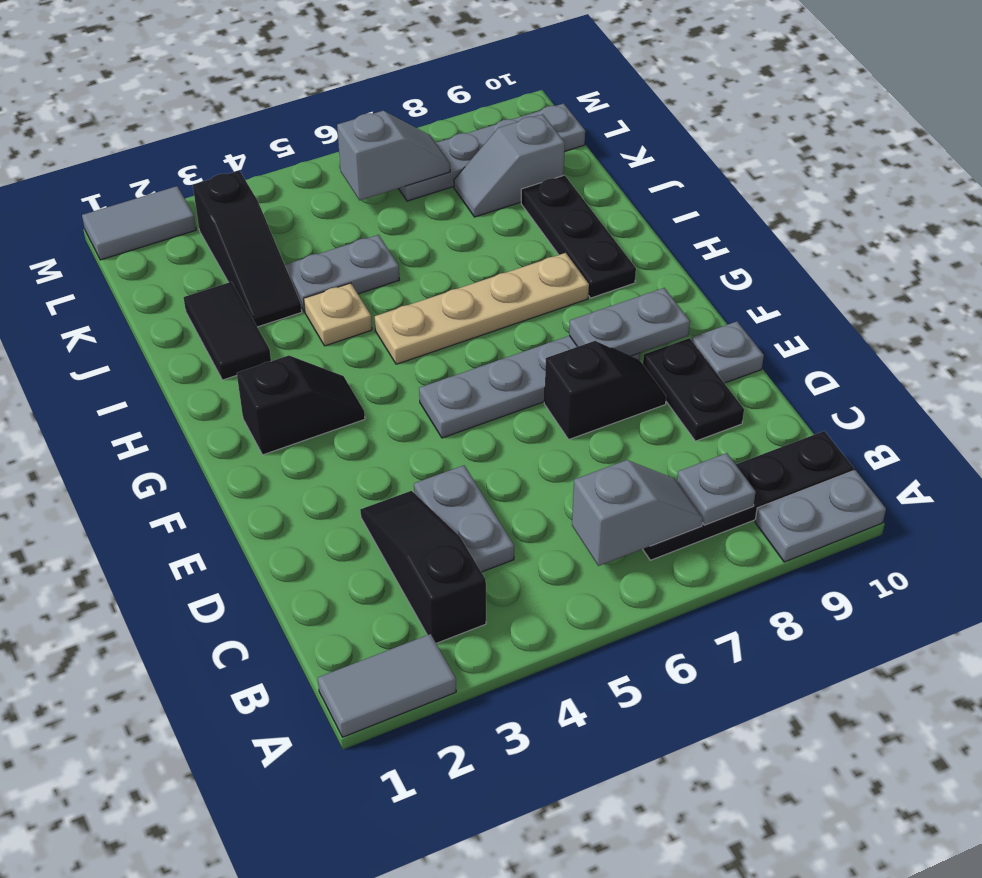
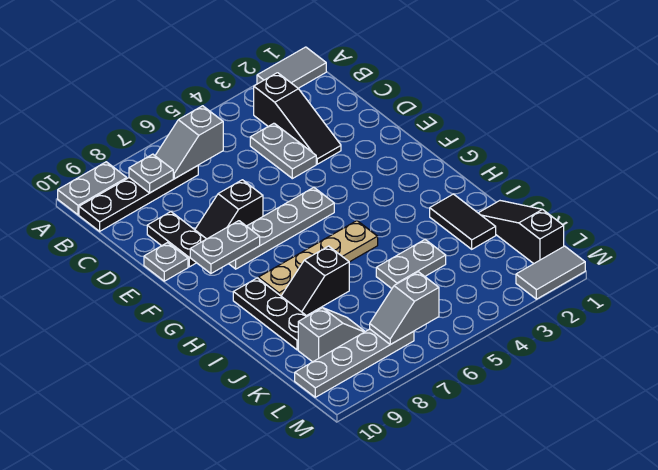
black slope G2:G3 level 1 top 2 -> black slope I7:I8 level 1 top 7
tan plate I4 level 1 -> none
black slope J3:L3 level 1 top L -> black slope J1:L1 level 1 top L

